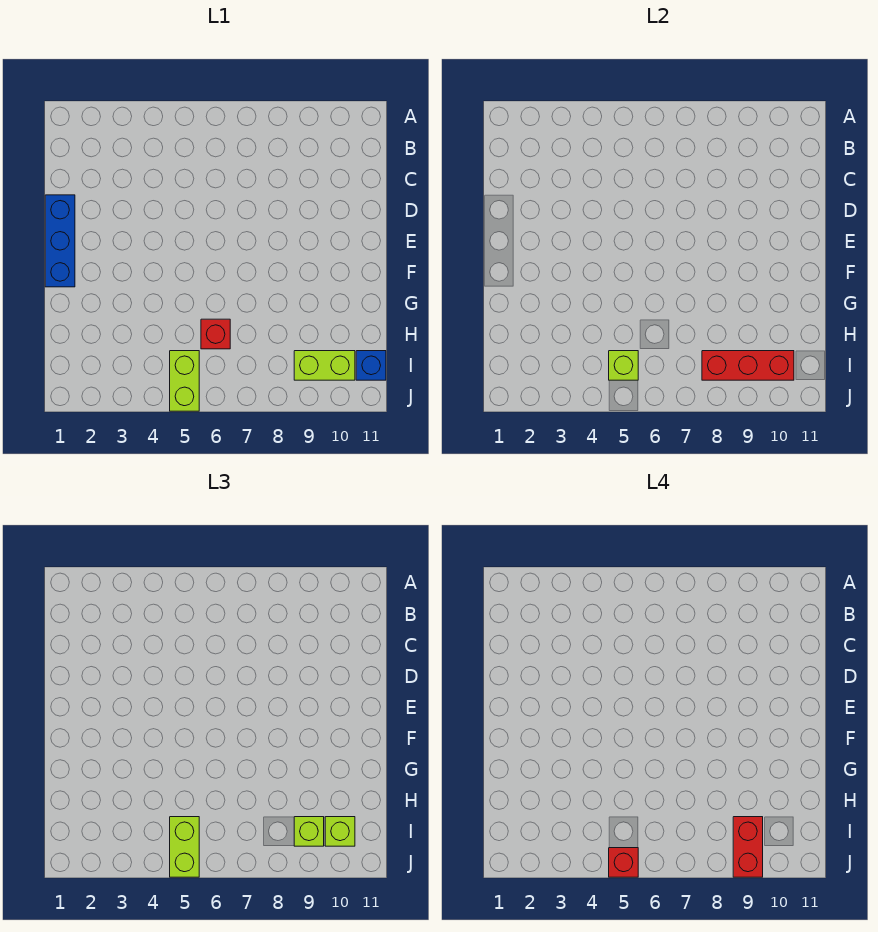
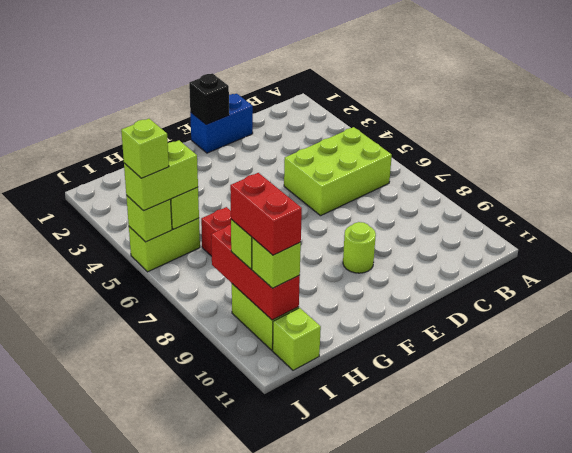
none -> lime brick B5:D6 level 1
blue brick D1:F1 level 1 -> blue brick D1:E1 level 1
none -> black brick E1 level 2
none -> lime round brick E9 level 1
red brick I9:J9 level 4 -> red brick I9:I10 level 4
blue brick I11 level 1 -> lime brick I11 level 1
none -> lime brick J5 level 2
red brick J5 level 4 -> lime brick J5 level 4

